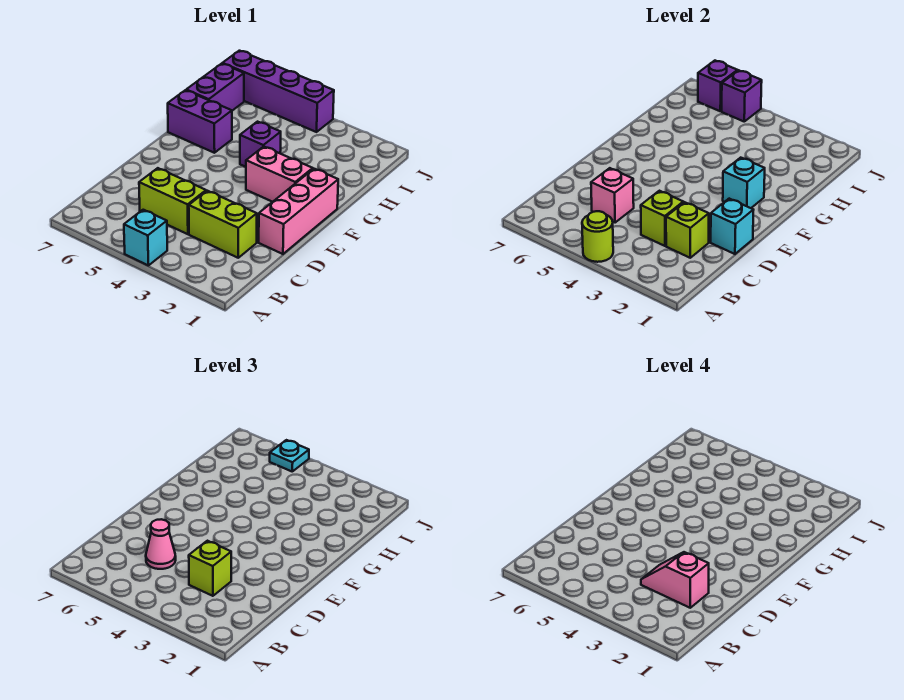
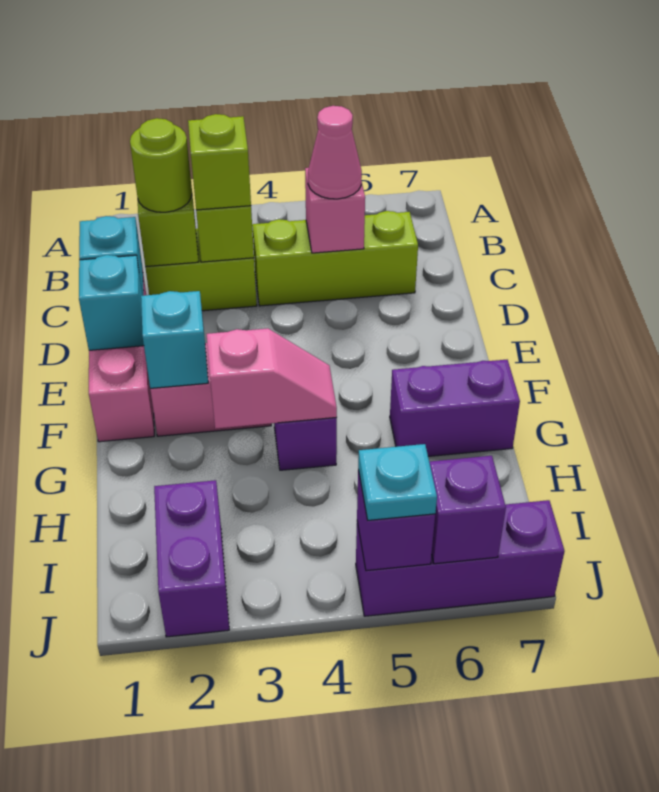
cyan brick A4 level 1 -> cyan brick E1 level 2
lime round brick A4 level 2 -> lime round brick C2 level 3
pink slope C2:C3 level 4 top 2 -> pink slope G3:G4 level 2 top 3
lime brick C4:C5 level 1 -> lime brick C4:C6 level 1
purple brick H7:I7 level 1 -> purple brick I2:J2 level 1
purple brick J4:J7 level 1 -> purple brick J5:J7 level 1

